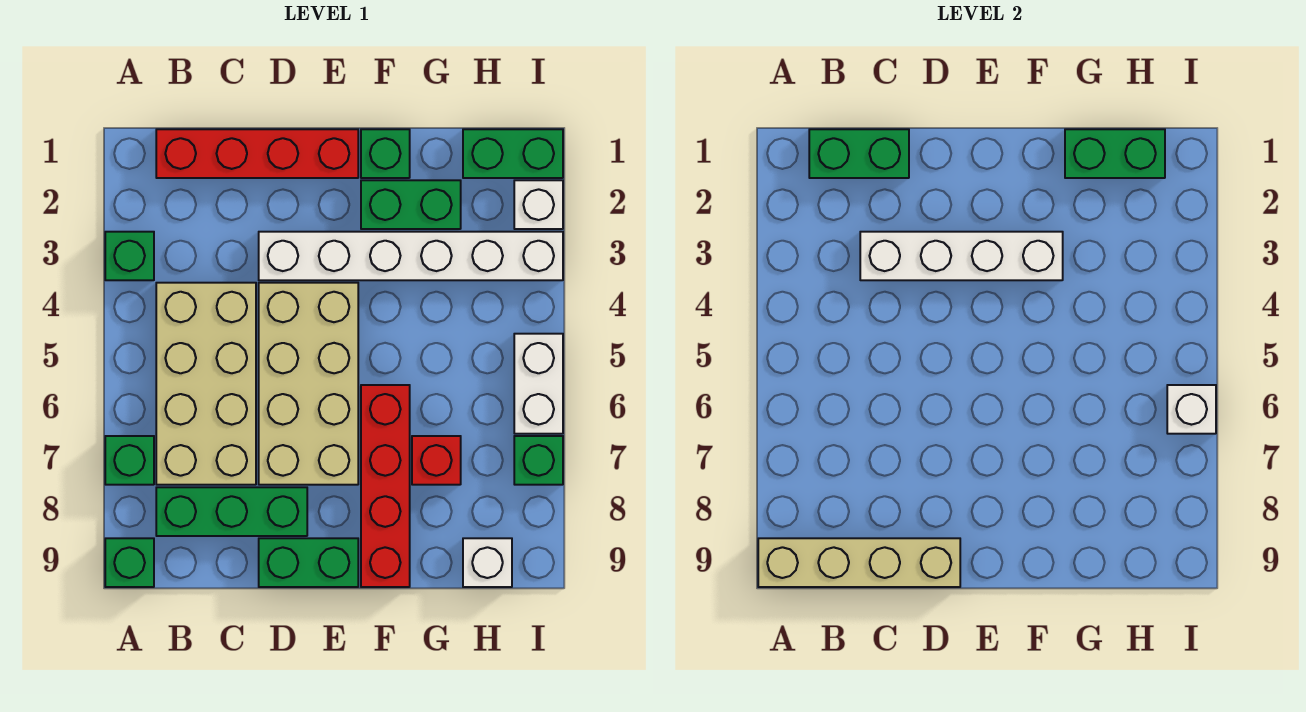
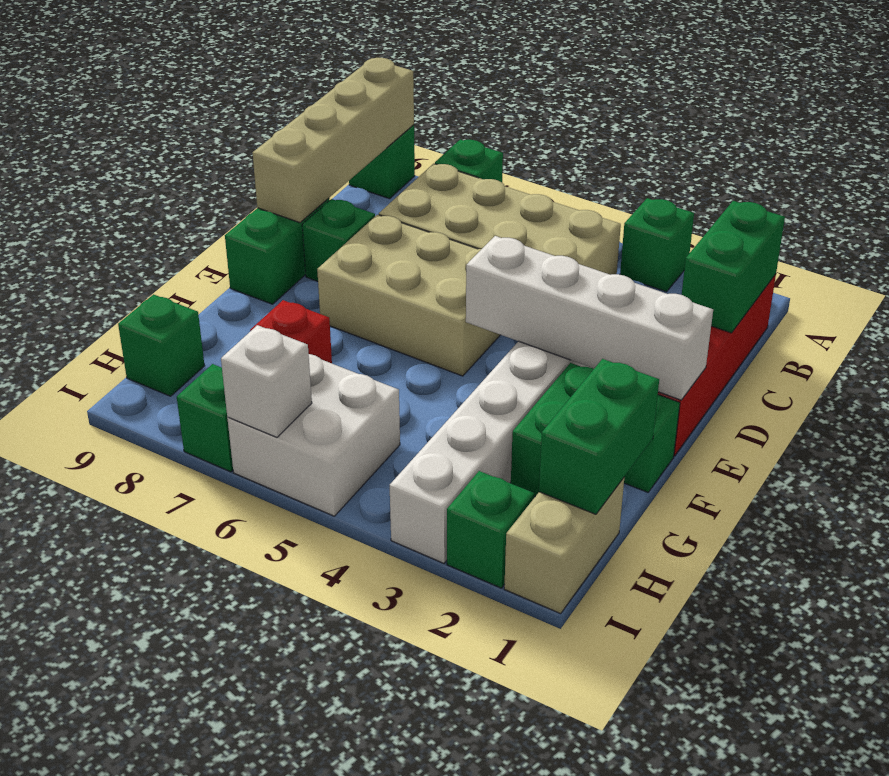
green brick B8:D8 level 1 -> green brick D8 level 1
white brick C3:F3 level 2 -> white brick E1:E4 level 2
tan brick D4:E7 level 1 -> tan brick D5:E7 level 1
red brick F6:F9 level 1 -> none
green brick H1:I1 level 1 -> tan brick H1:I1 level 1
white brick H9 level 1 -> green brick H9 level 1
white brick I2 level 1 -> green brick I2 level 1
white brick I5:I6 level 1 -> white brick H5:I6 level 1

